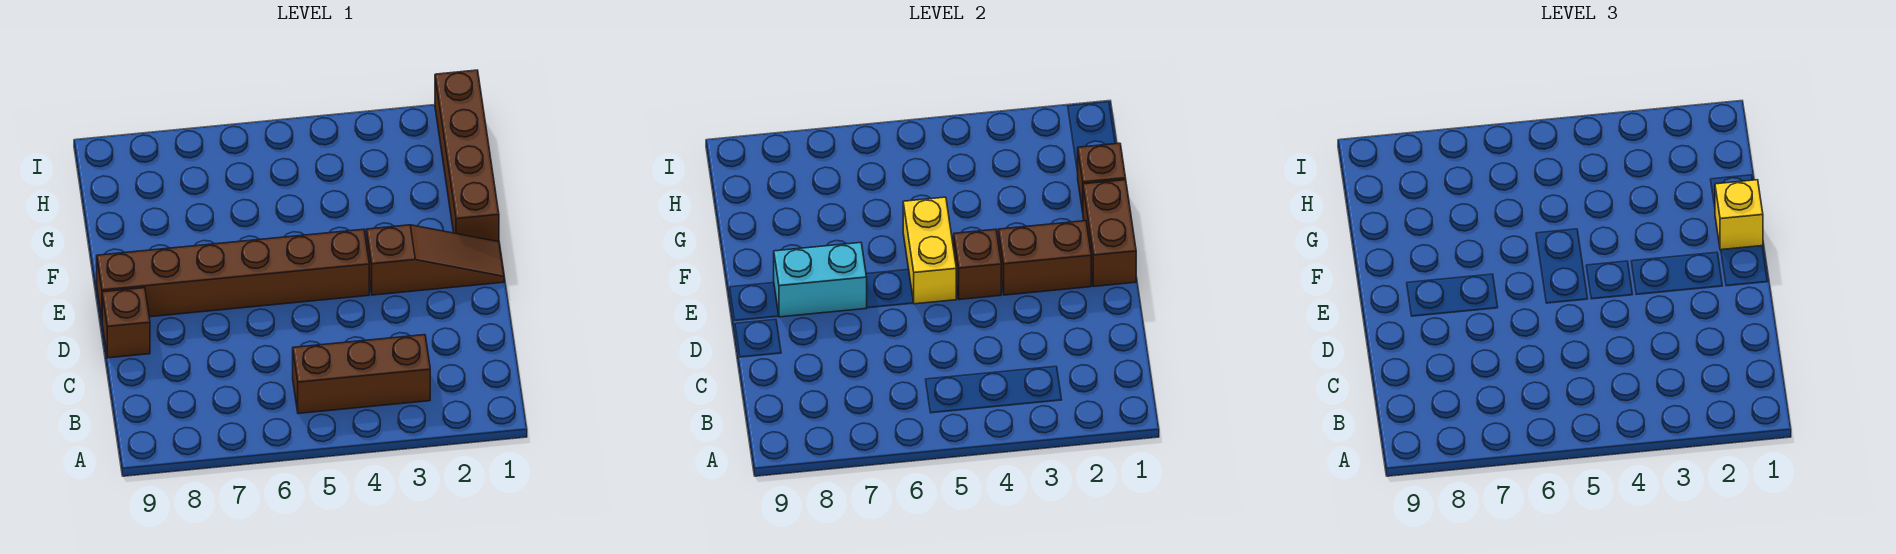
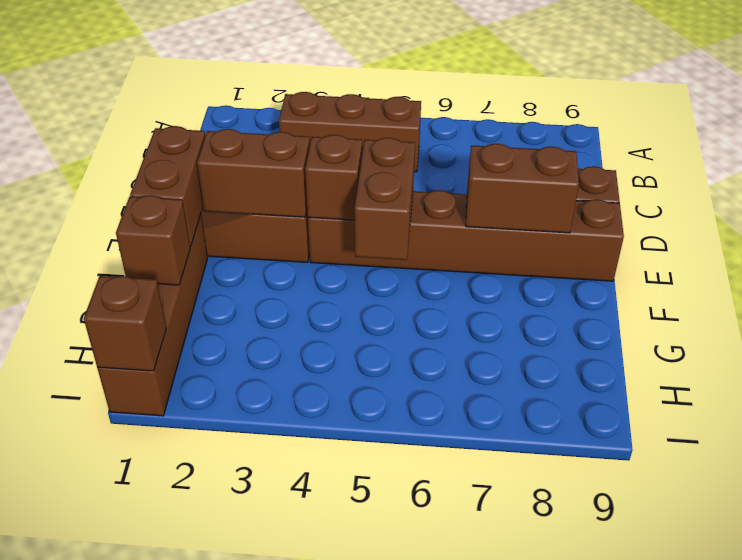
yellow brick E5:F5 level 2 -> brown brick E5:F5 level 2
cyan brick E7:E8 level 2 -> brown brick E7:E8 level 2
yellow brick F1 level 3 -> none
none -> brown brick I1 level 2

